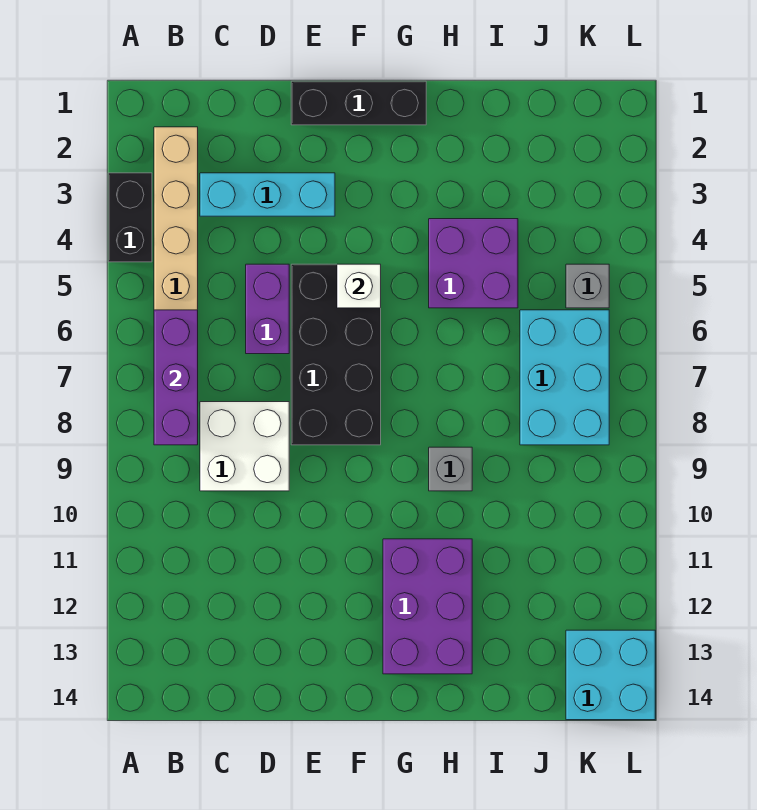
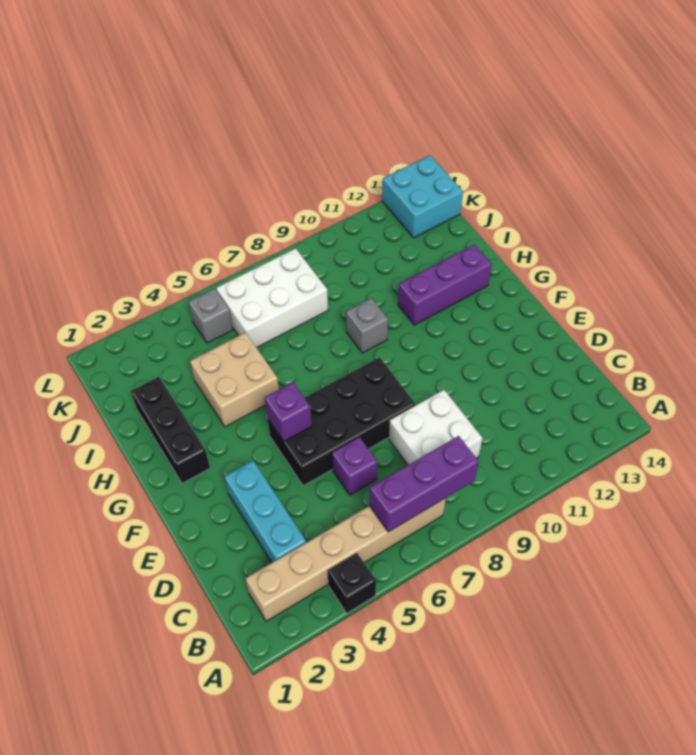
black brick A3:A4 level 1 -> black brick A4 level 1
purple brick D5:D6 level 1 -> purple brick D6 level 1
black brick E1:G1 level 1 -> black brick G2:I2 level 1
white brick F5 level 2 -> purple brick F5 level 2
purple brick G11:H13 level 1 -> purple brick H11:H13 level 1
purple brick H4:I5 level 1 -> tan brick H4:I5 level 1
cyan brick J6:K8 level 1 -> white brick J6:K8 level 1

